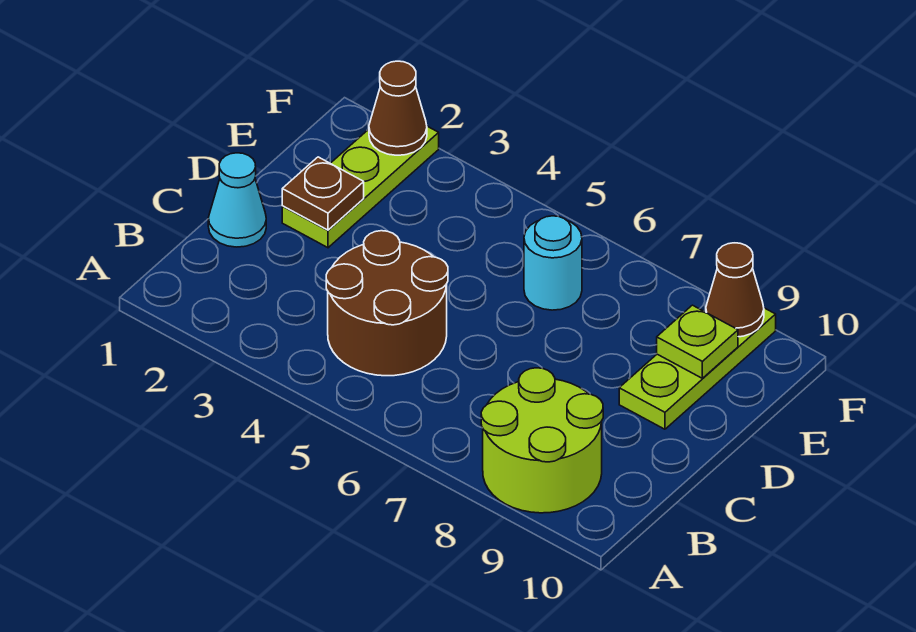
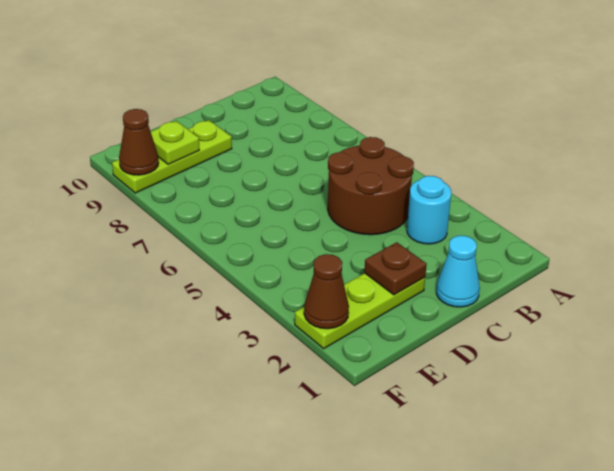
lime round brick A8:B9 level 1 -> none
cyan round brick E6 level 1 -> cyan round brick B3 level 1

